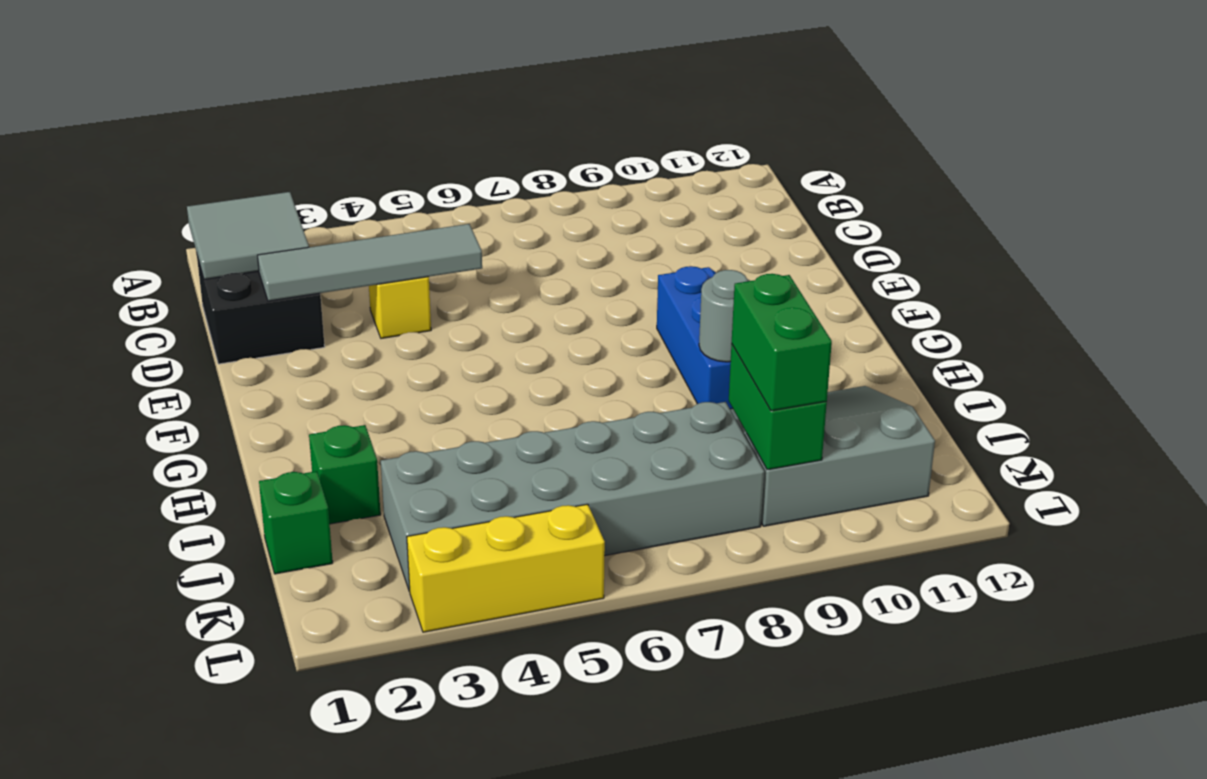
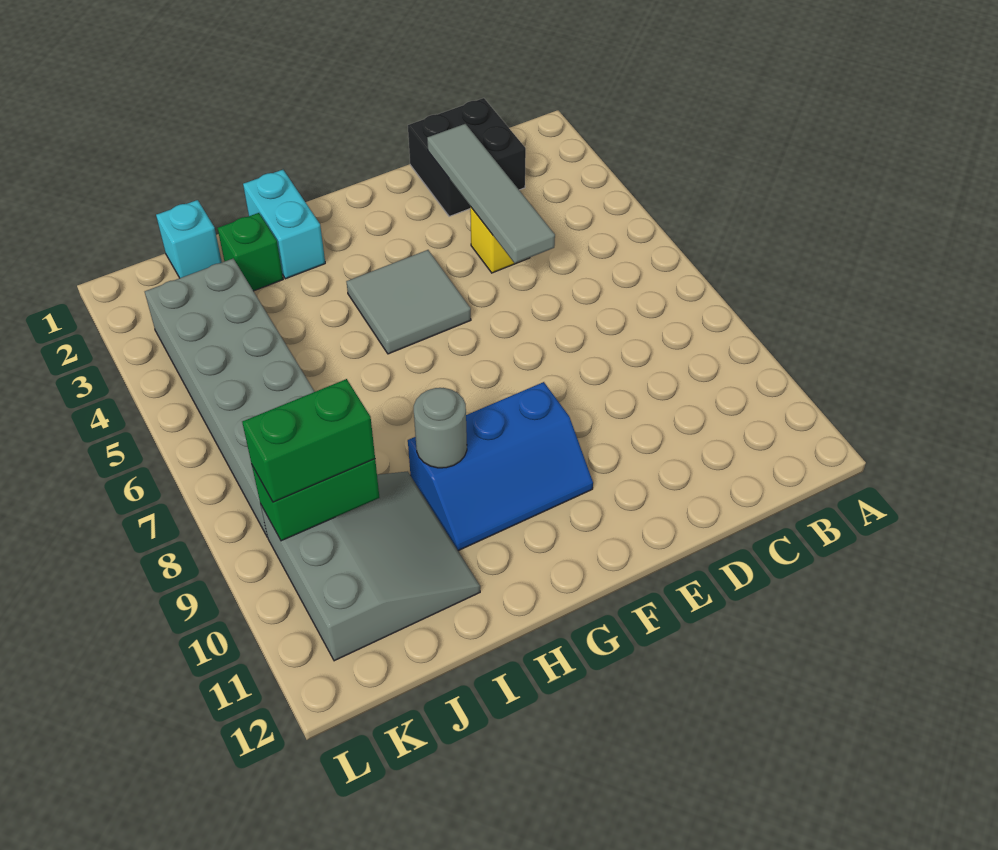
grey tile B1:C2 level 2 -> grey tile F4:G5 level 1
none -> cyan brick H1:H2 level 1
green brick J1 level 1 -> cyan brick J1 level 1
yellow brick L3:L5 level 1 -> none

